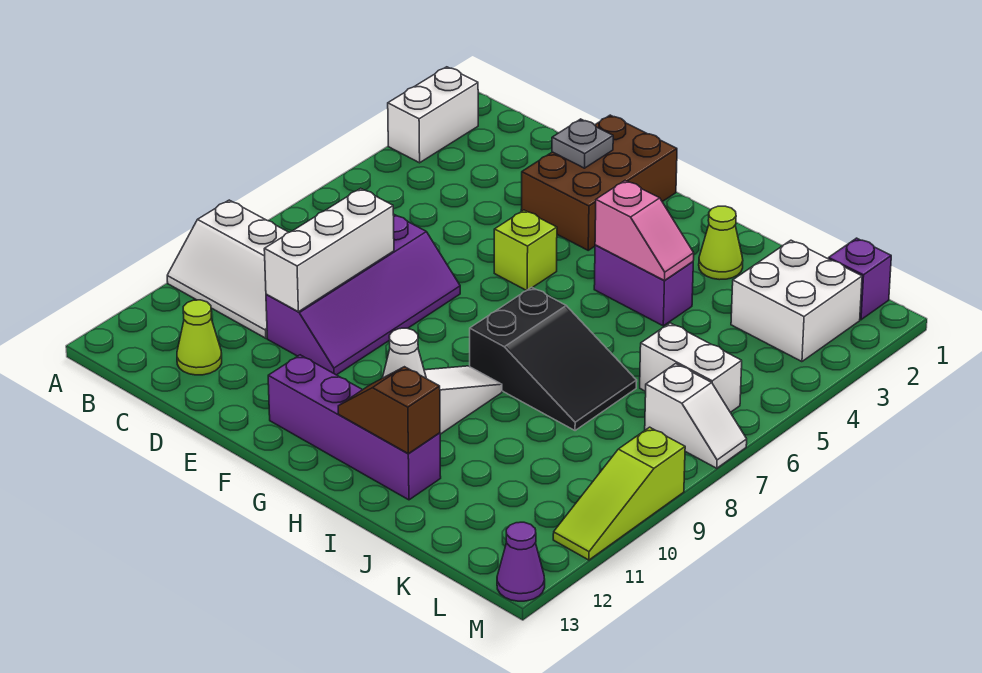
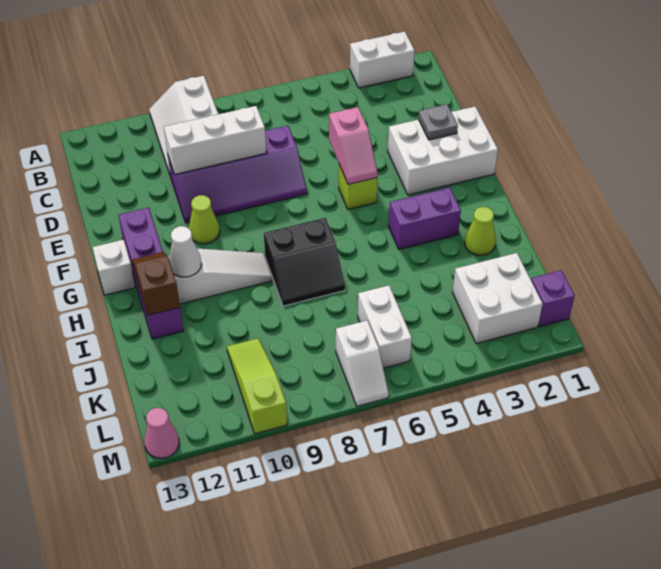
lime cone C12 level 1 -> lime cone F10 level 1
brown brick E1:F3 level 1 -> white brick E1:F3 level 1
none -> white brick G13 level 1
purple brick H4:I4 level 1 -> purple brick H3:H4 level 1
pink slope H4:I4 level 2 top H -> pink slope E5:F5 level 2 top E
black slope H7:J8 level 1 top H -> black slope H7:I8 level 1 top H
lime slope M9:M11 level 1 top 9 -> lime slope K10:M10 level 1 top M
purple cone M13 level 1 -> pink cone M13 level 1

